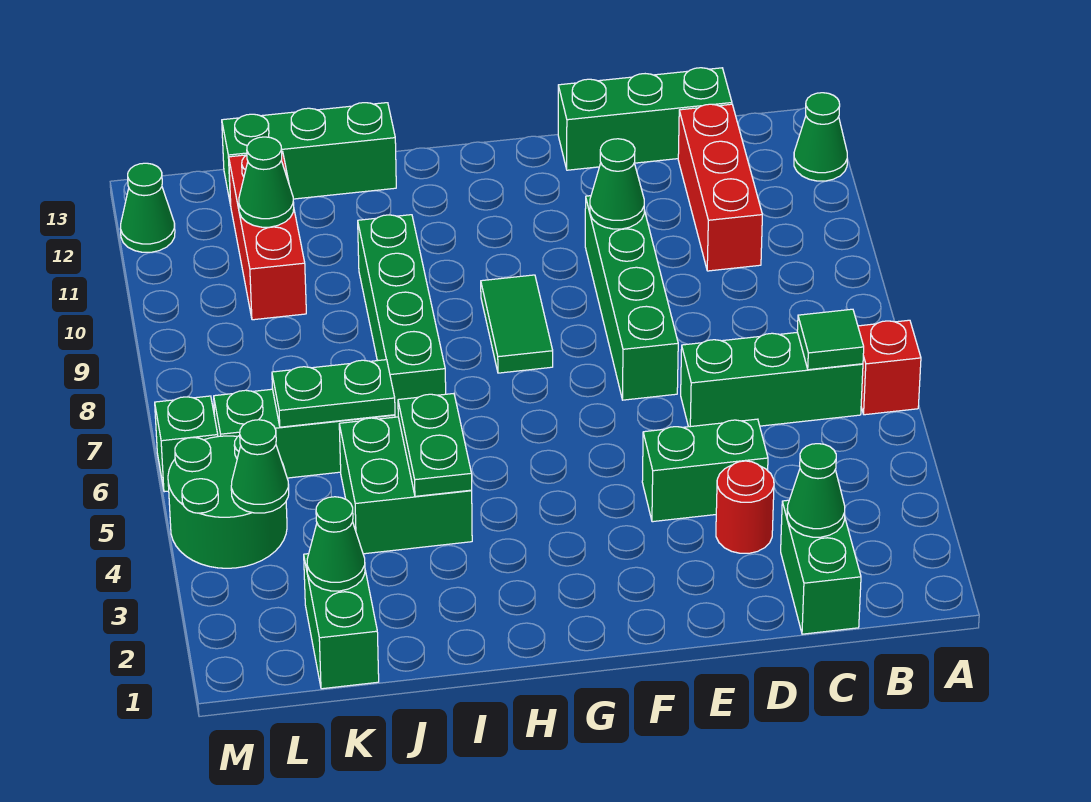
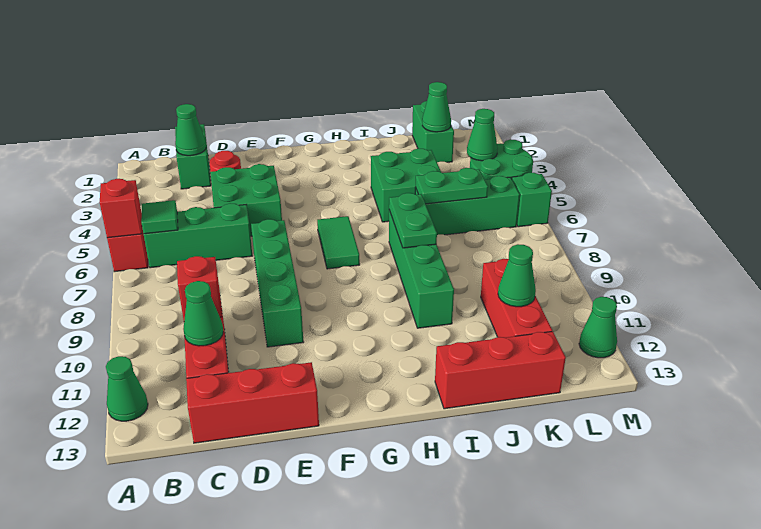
none -> red brick A6 level 2
none -> red brick C10 level 2
green brick C13:E13 level 1 -> red brick C13:E13 level 1
green brick D4:E4 level 1 -> green brick D4:E5 level 1
green cone E10 level 2 -> green cone C11 level 2
green tile G8:G9 level 1 -> green tile G6:G7 level 1
green plate I4:I5 level 2 -> green plate I7:I8 level 2
green brick I13:K13 level 1 -> red brick I13:K13 level 1

